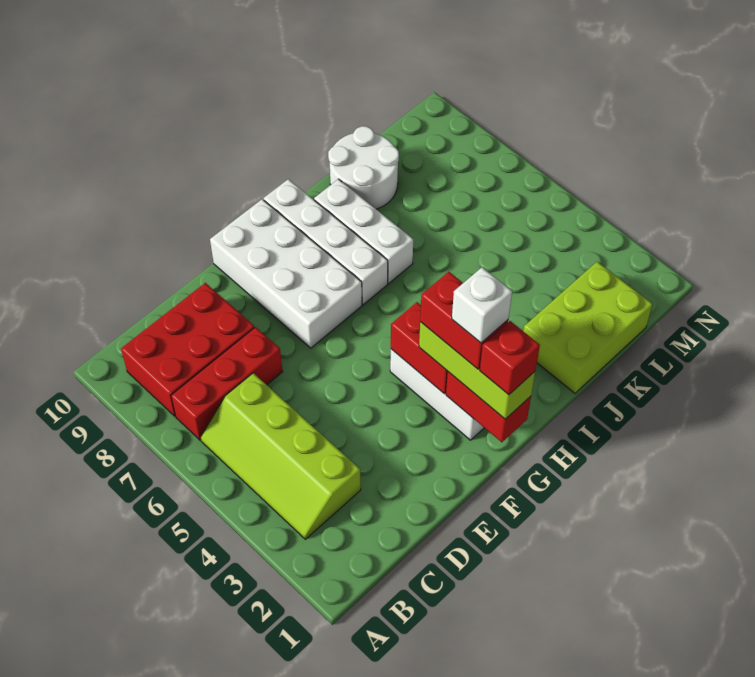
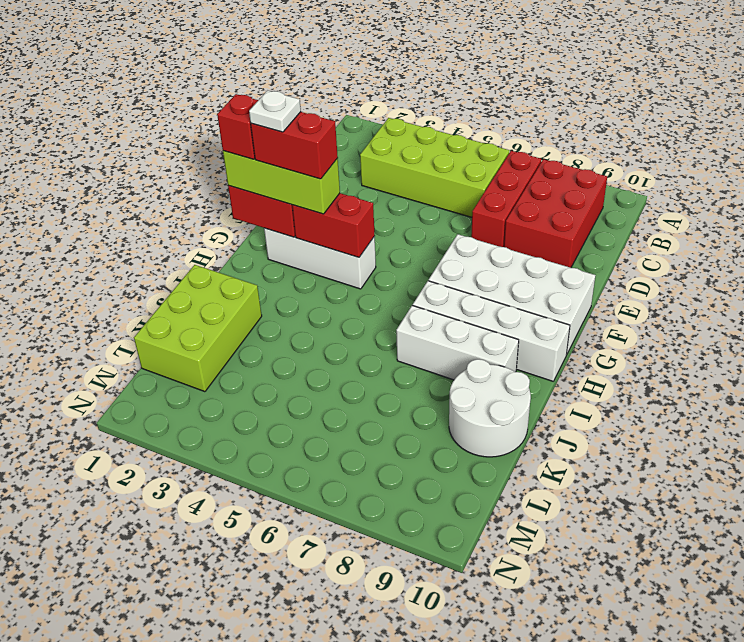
lime slope B3:C6 level 1 top C -> lime brick B3:C6 level 1
white brick G2 level 5 -> white plate G2 level 5

